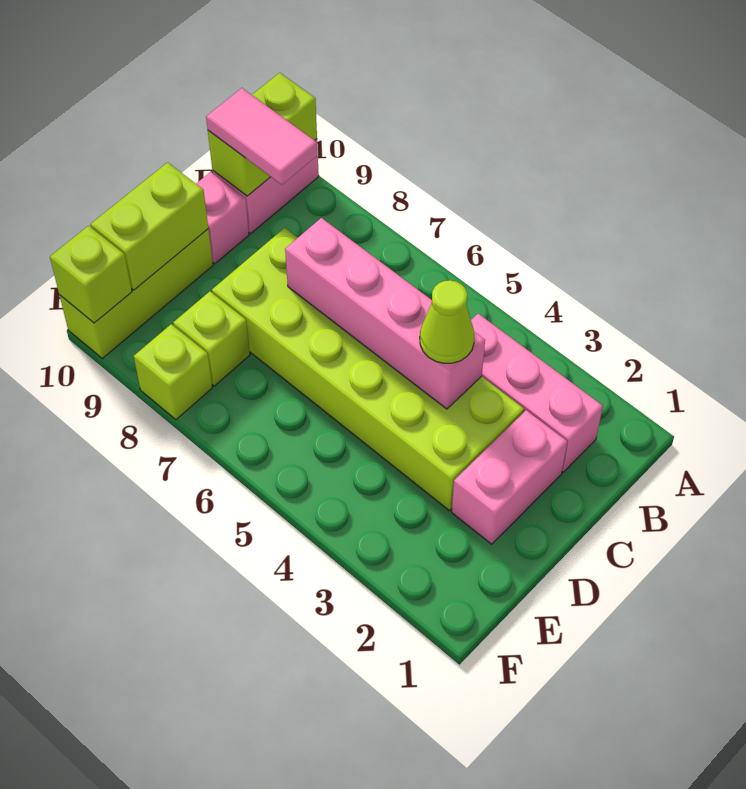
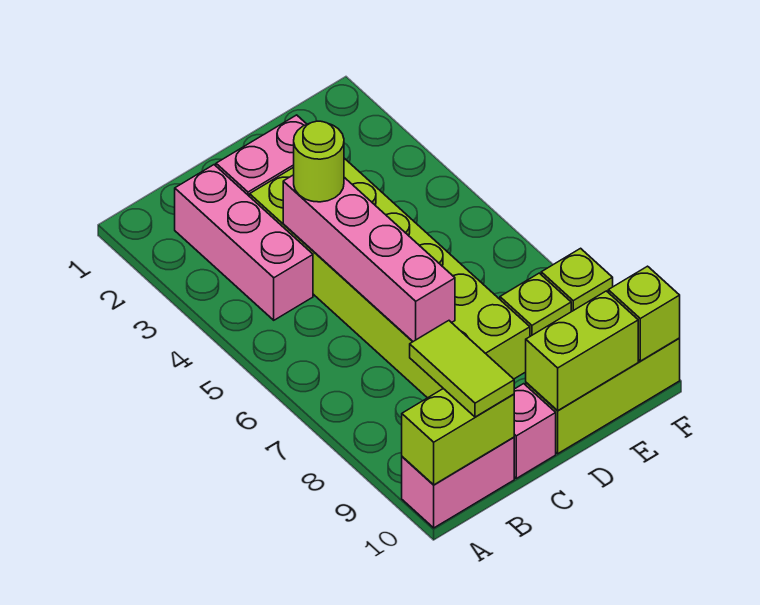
pink tile B9:B10 level 3 -> lime tile B9:B10 level 3
lime cone C4 level 3 -> lime round brick C4 level 3

